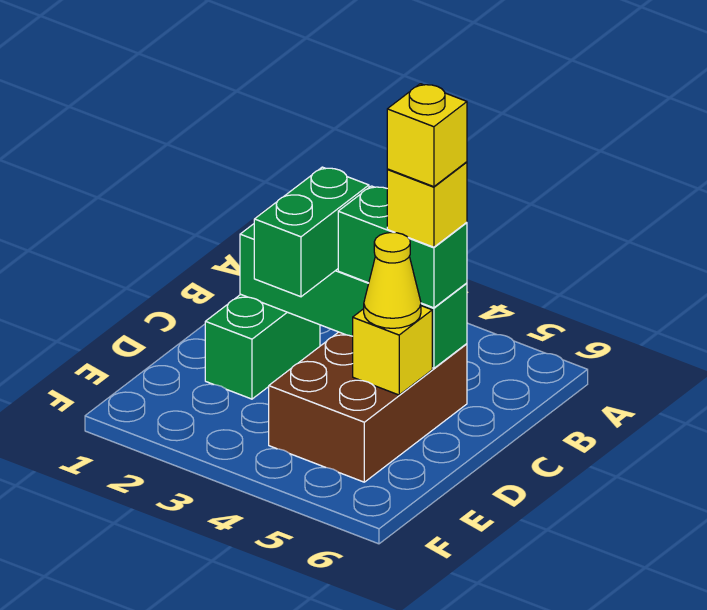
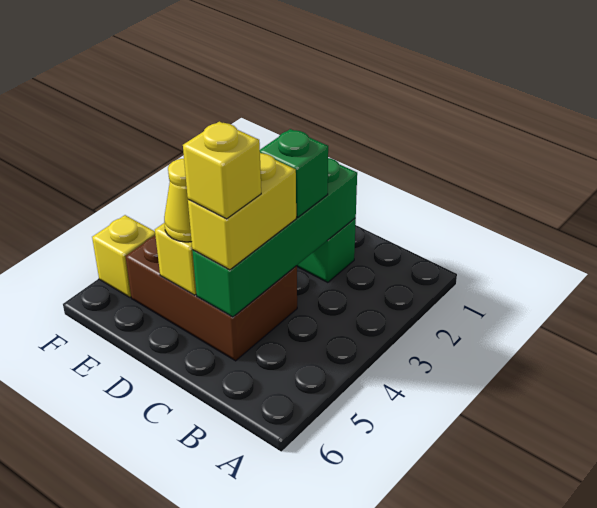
green brick C3:D3 level 3 -> green brick C3 level 3
green brick C4:C5 level 3 -> yellow brick C4:C5 level 3
yellow brick C5 level 5 -> yellow brick F5 level 1

